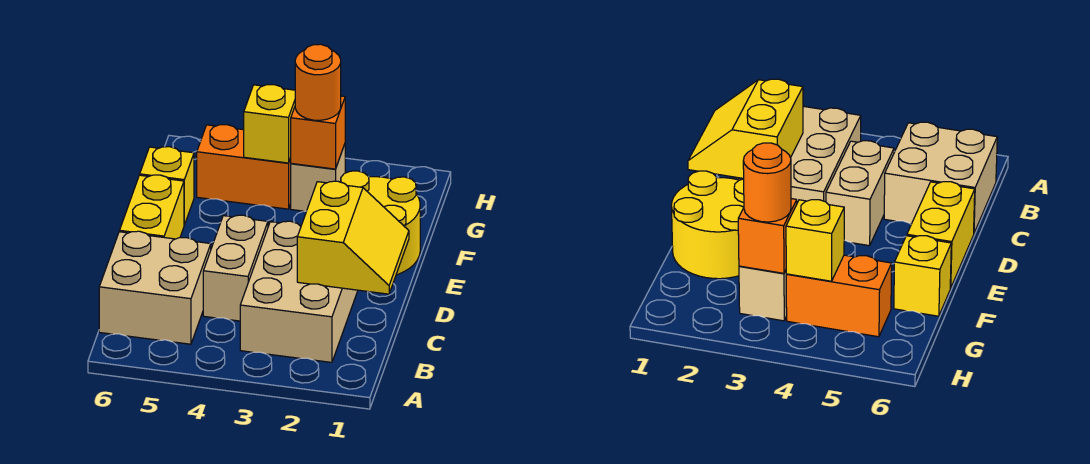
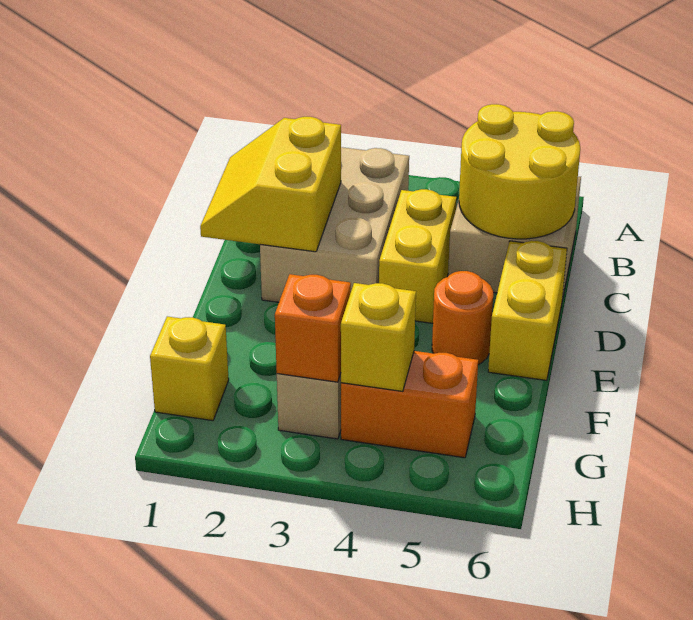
tan brick C4:D4 level 1 -> yellow brick C4:D4 level 1
yellow round brick E1:F2 level 1 -> yellow round brick B5:C6 level 2
yellow brick F6 level 1 -> yellow brick G1 level 1
orange round brick G3 level 3 -> orange round brick E5 level 1

